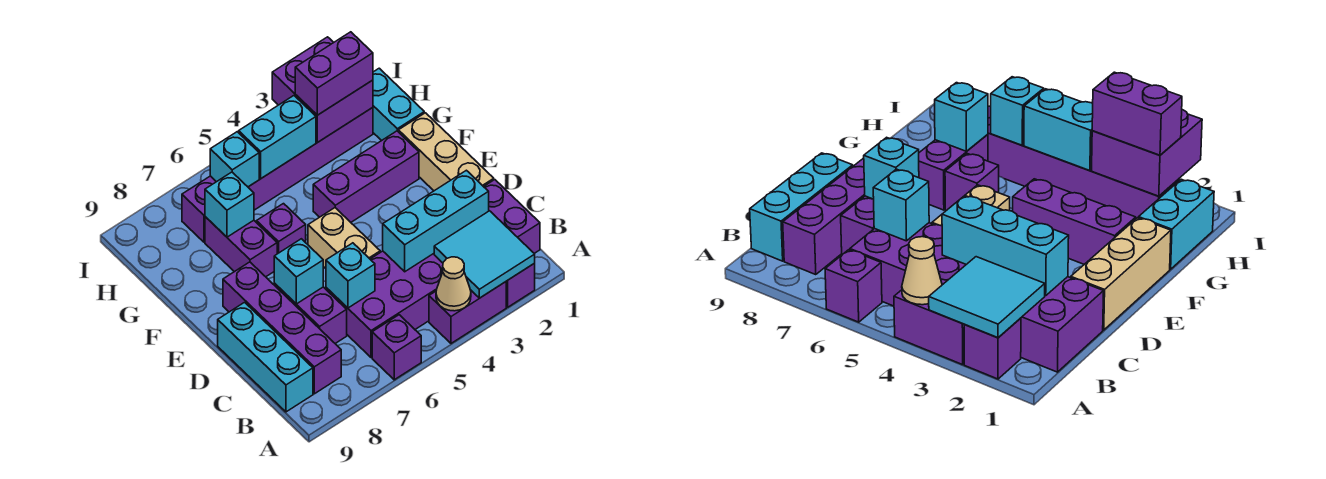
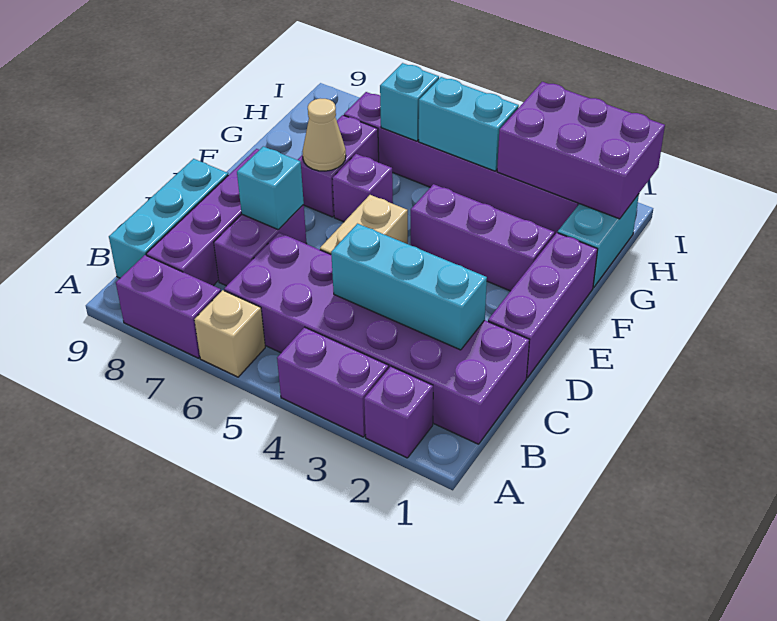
cyan tile A2:B3 level 2 -> none
tan cone A4 level 2 -> tan cone F7 level 2
purple brick A6 level 1 -> tan brick A6 level 1
cyan brick C6 level 2 -> none
tan brick D1:F1 level 1 -> purple brick D1:F1 level 1
cyan brick G7 level 2 -> none
purple brick H2:I3 level 2 -> purple brick H1:I3 level 2
purple brick H2:H3 level 3 -> purple brick A7:A8 level 1

